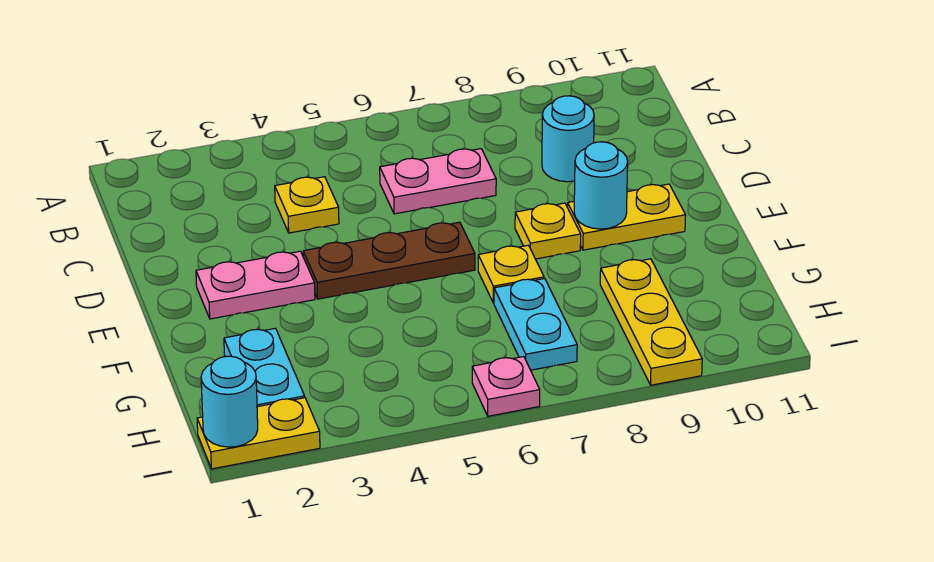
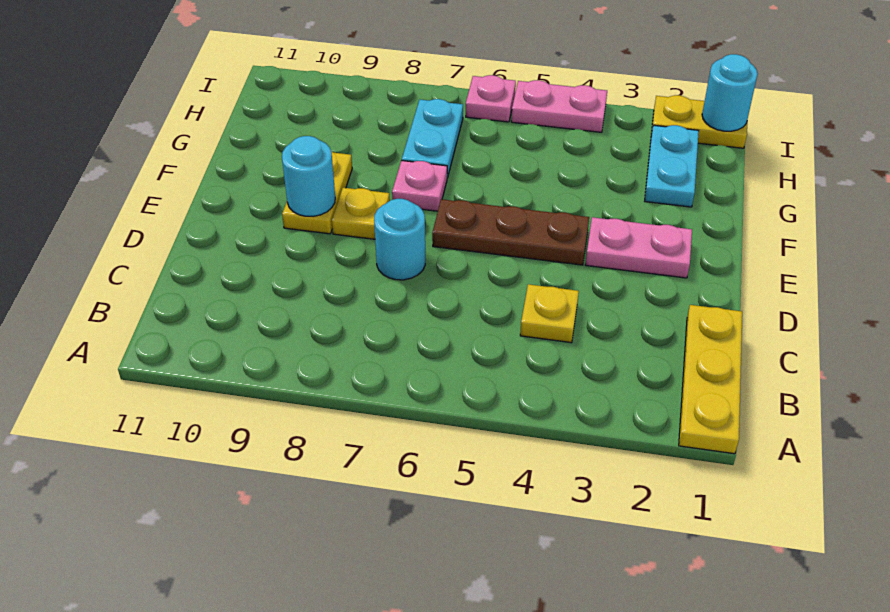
pink plate C6:C7 level 1 -> pink plate I4:I5 level 1
cyan round brick C9 level 1 -> cyan round brick D7 level 1
yellow plate E9:E10 level 1 -> yellow plate E9:F9 level 1
yellow plate F7 level 1 -> pink plate F7 level 1
yellow plate G9:I9 level 1 -> yellow plate A1:C1 level 1

